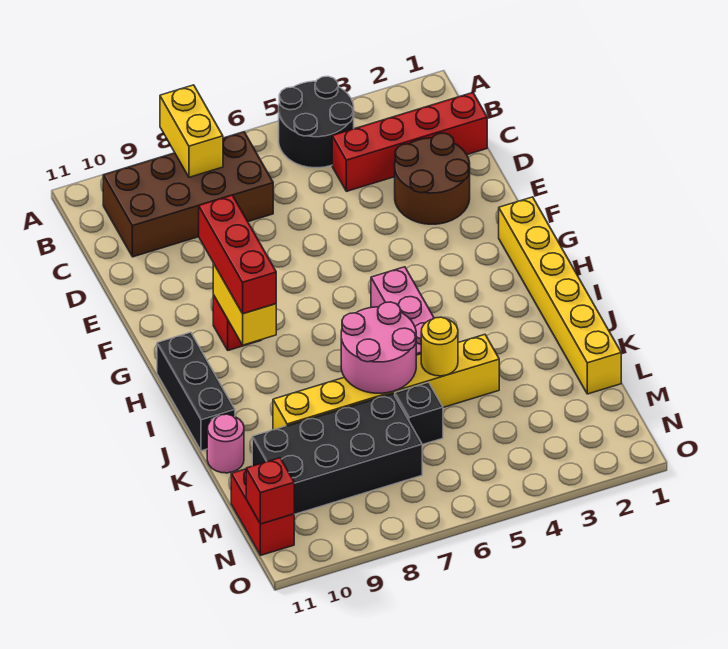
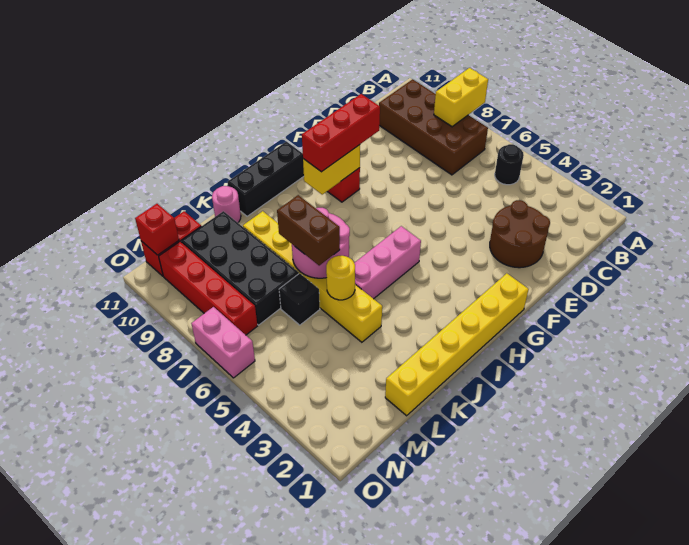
black round brick A4:B5 level 1 -> black round brick B5 level 1
red brick C1:C4 level 1 -> red brick N7:N10 level 1
none -> brown brick K6:K7 level 3
none -> pink brick O6:O7 level 1

